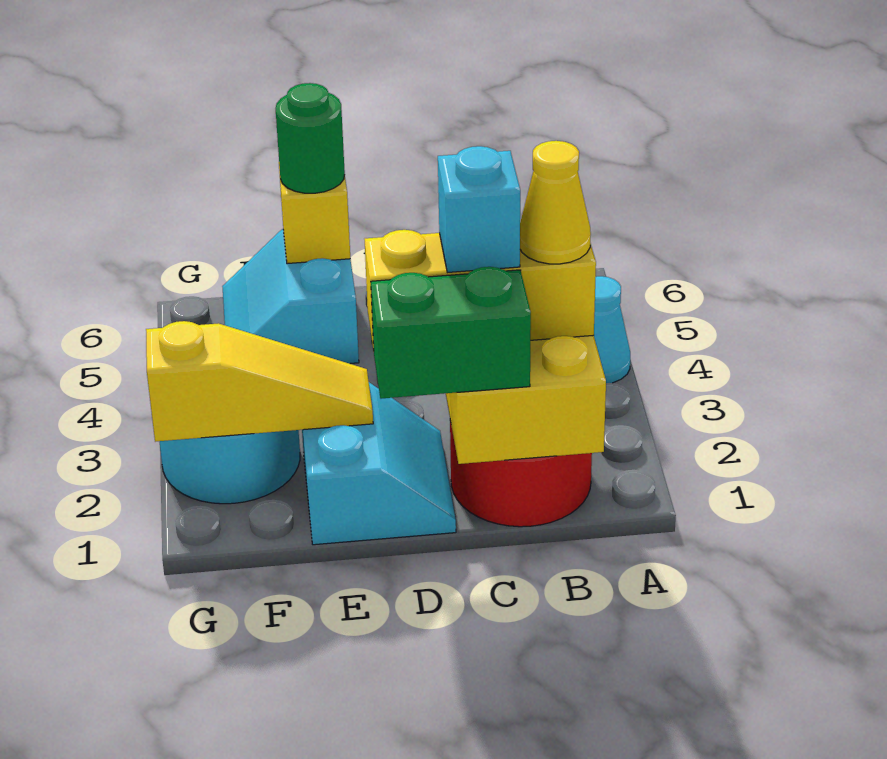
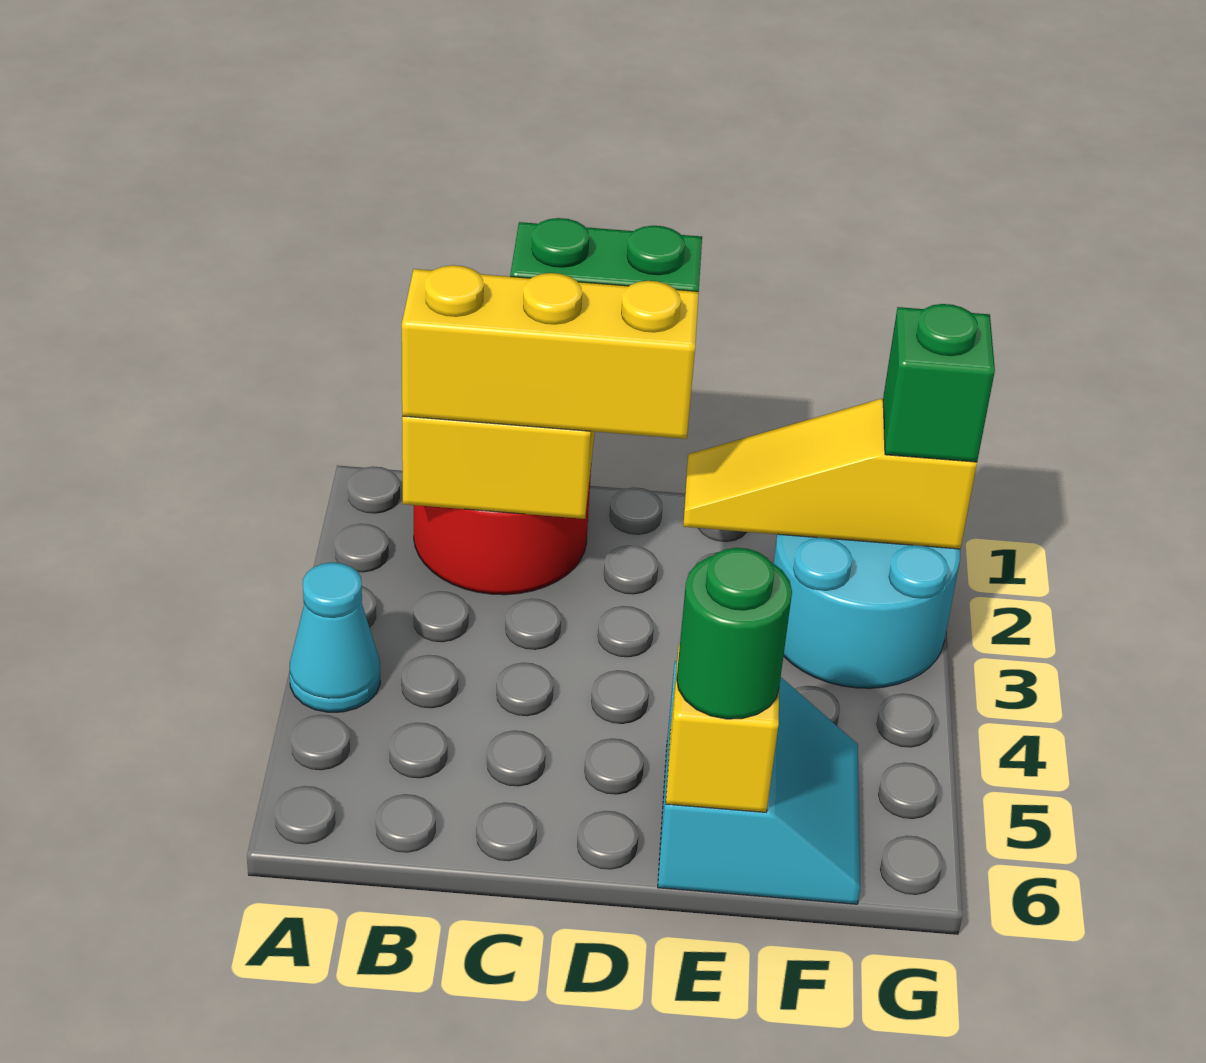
yellow cone B2 level 4 -> none
cyan brick C2 level 4 -> none
cyan slope D1:E2 level 1 top E -> none
none -> green brick G2 level 3

